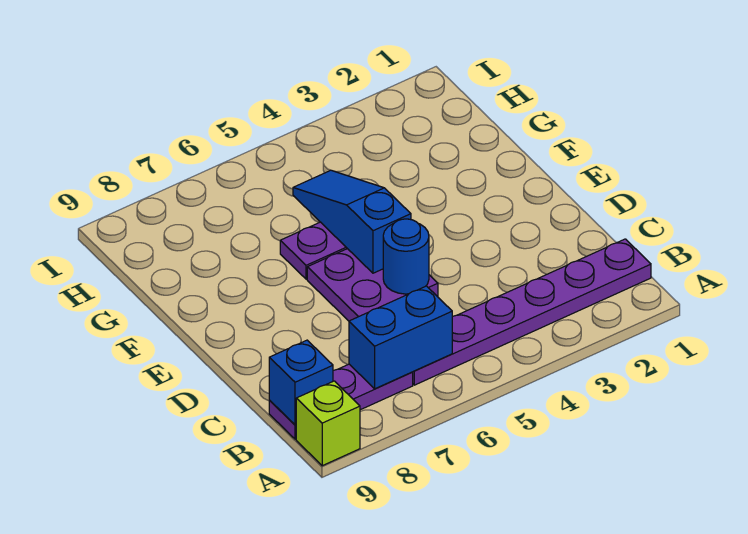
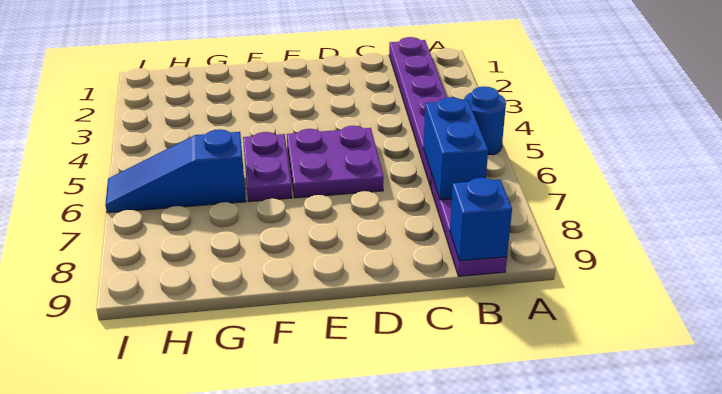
lime brick A9 level 1 -> none
blue round brick D5 level 2 -> blue round brick A5 level 1
blue slope E5:G5 level 2 top E -> blue slope G6:I6 level 1 top G

